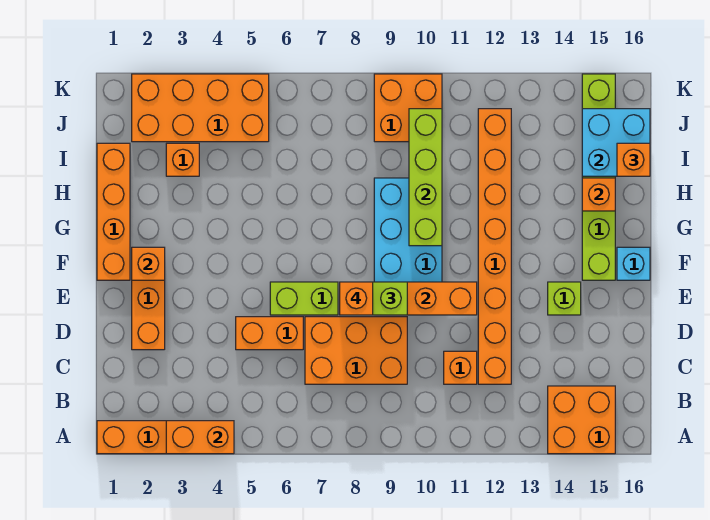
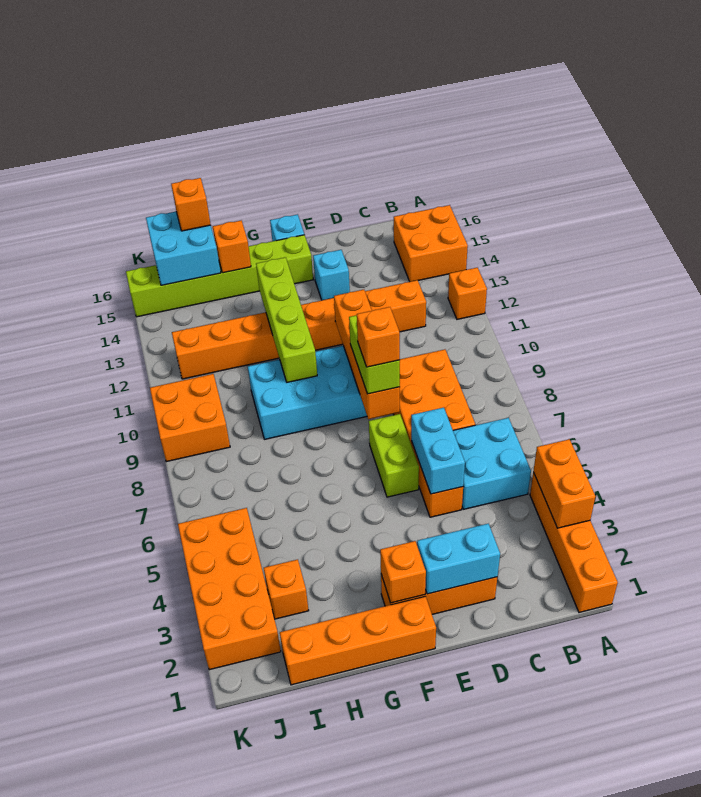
none -> cyan brick B5:C6 level 1
orange brick C11 level 1 -> orange brick A12 level 1
none -> cyan brick D2:E2 level 2
none -> cyan brick D5:D6 level 2
lime brick E14 level 1 -> cyan brick E14 level 1
lime brick G10:J10 level 2 -> lime brick G10:G13 level 2

